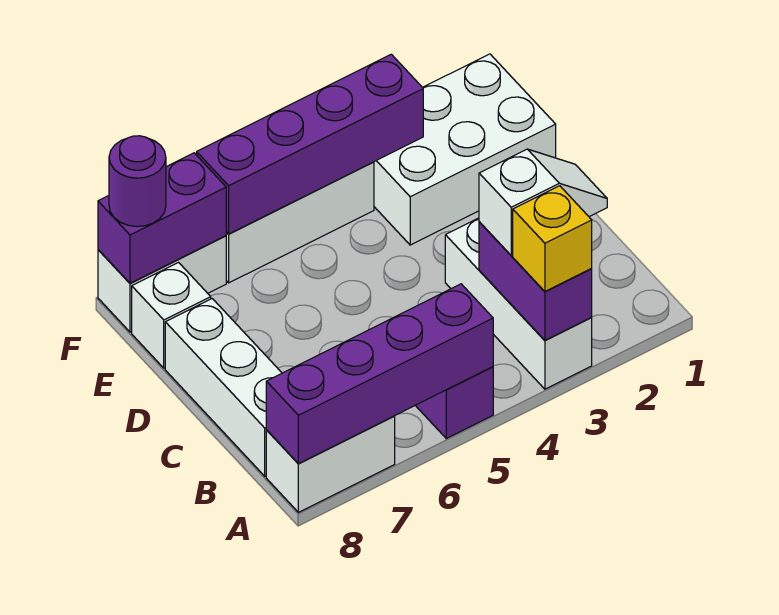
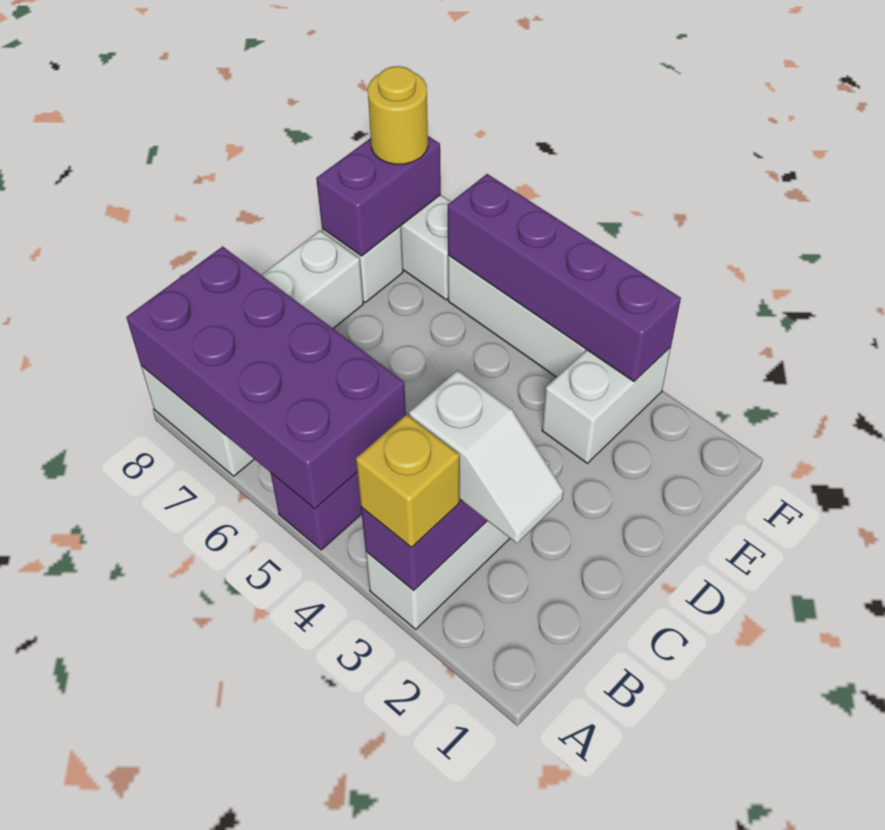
purple brick A5:A8 level 2 -> purple brick A5:B8 level 2
white brick E1:F3 level 1 -> white brick E3:F3 level 1
purple brick F7:F8 level 2 -> purple brick E8:F8 level 2
purple round brick F8 level 3 -> yellow round brick F8 level 3

